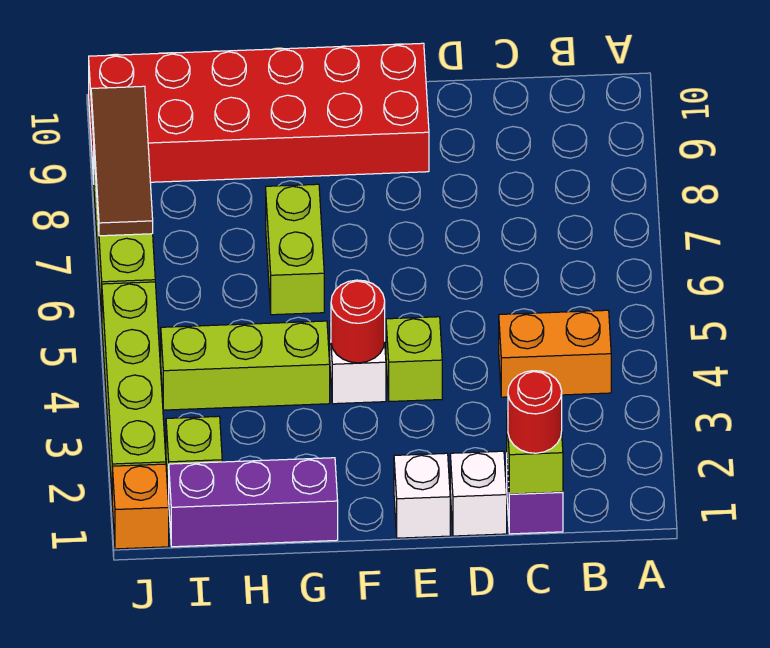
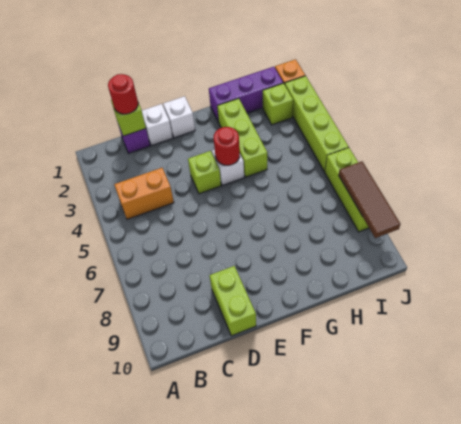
red brick E9:J10 level 1 -> none
lime brick G4:I4 level 1 -> lime brick G2:G4 level 1
lime brick G6:G7 level 1 -> lime brick D9:D10 level 1

